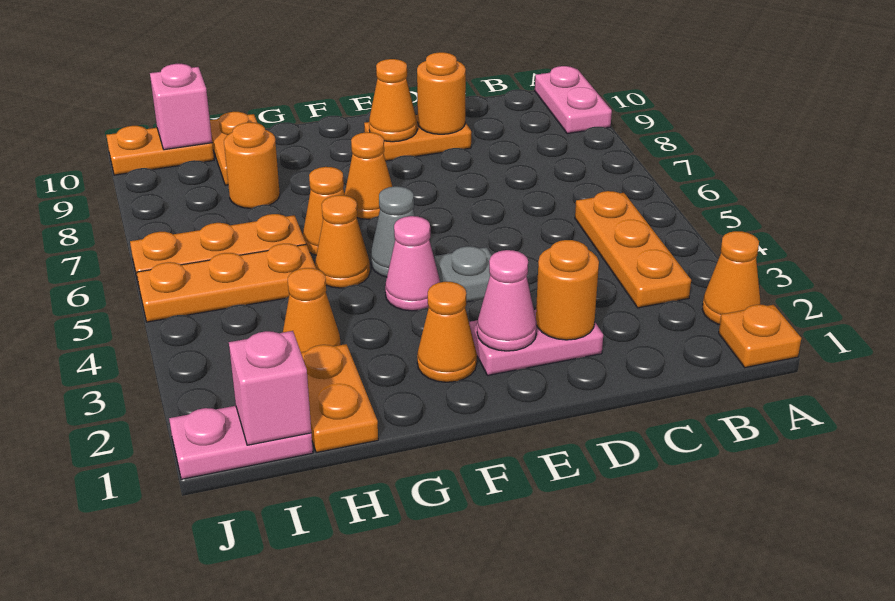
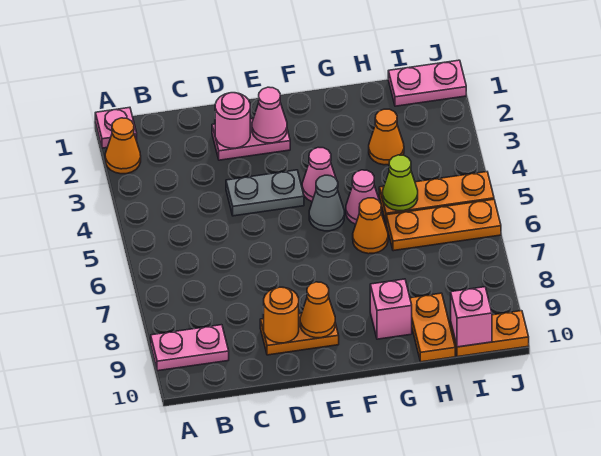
orange plate A1 level 1 -> pink plate A1 level 1
pink plate A9:A10 level 1 -> pink plate A9:B9 level 1
orange plate B3:B5 level 1 -> none
orange round brick D2 level 2 -> pink round brick D2 level 2
grey plate E4 level 1 -> grey plate D4:E4 level 1
orange cone F2 level 1 -> none
orange cone F7 level 1 -> none
orange cone G5 level 1 -> pink cone G5 level 1
orange plate H1:H2 level 1 -> none
none -> lime cone H5 level 2
orange round brick H8 level 1 -> none
pink brick I1 level 2 -> pink brick G9 level 1

